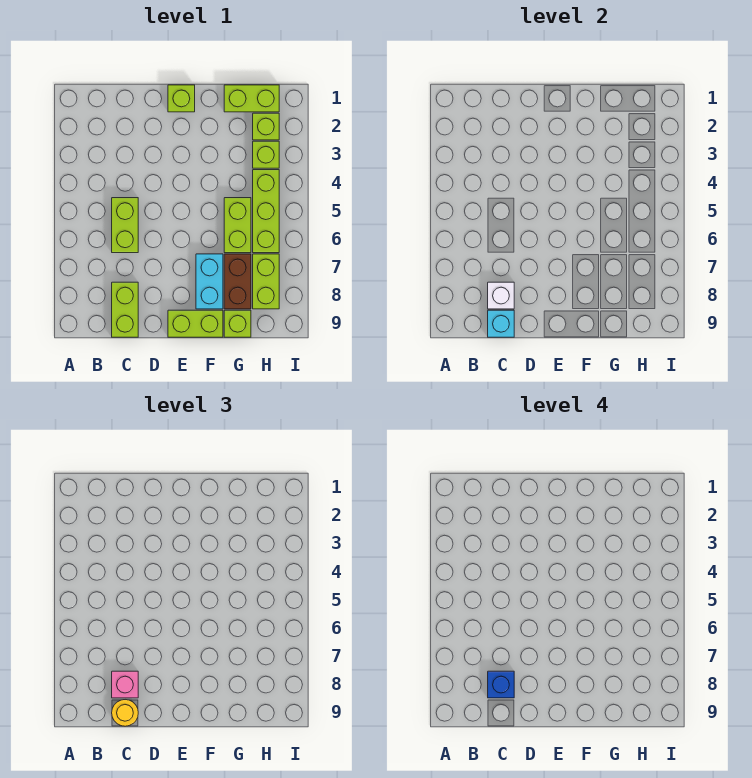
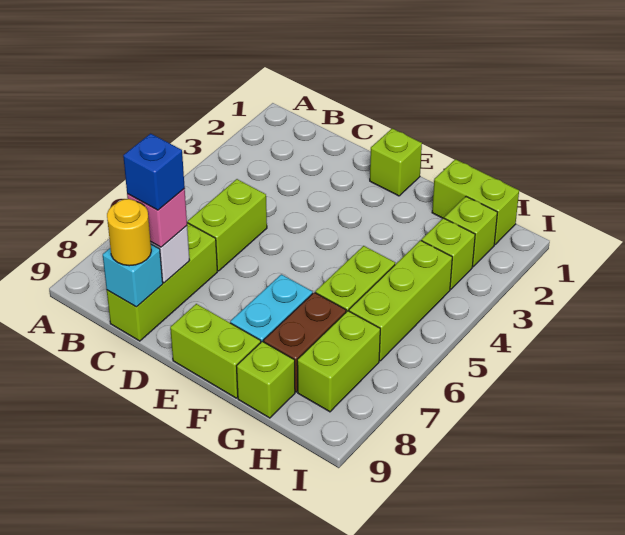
lime brick C8:C9 level 1 -> lime brick C7:C9 level 1

